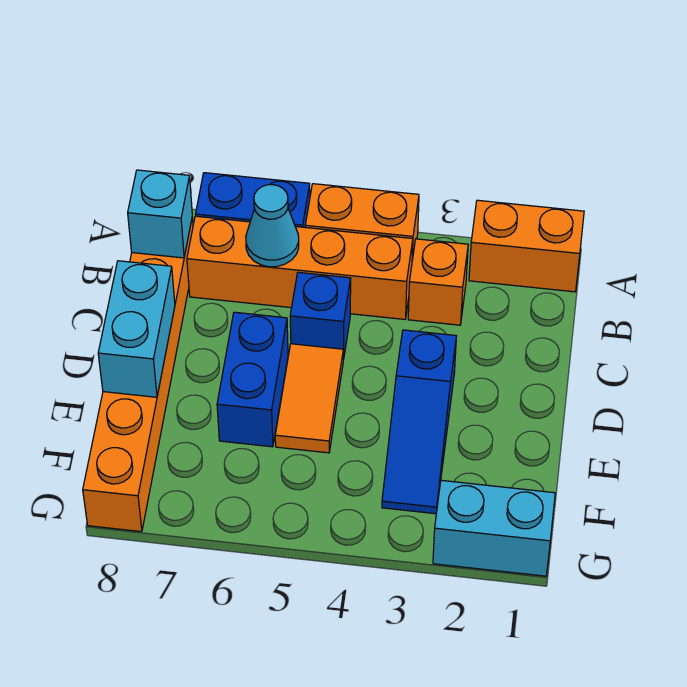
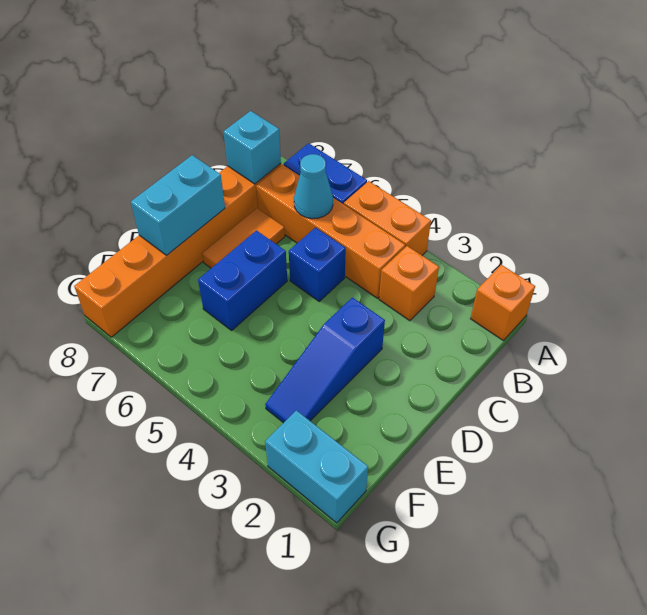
orange brick A1:A2 level 1 -> orange brick A1 level 1
orange tile D5:E5 level 1 -> orange tile C7:D7 level 1

